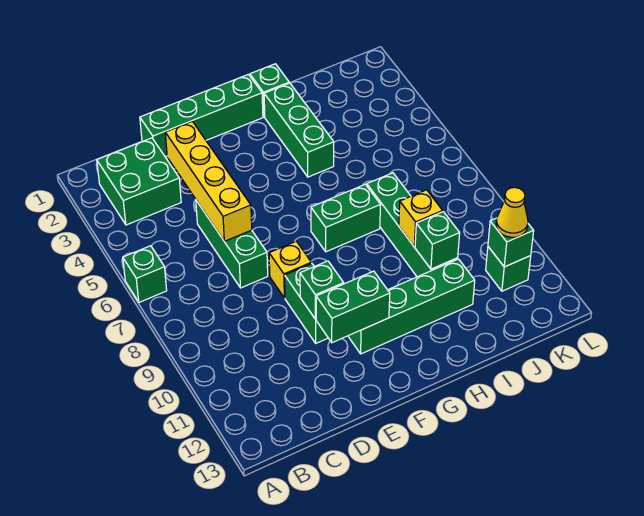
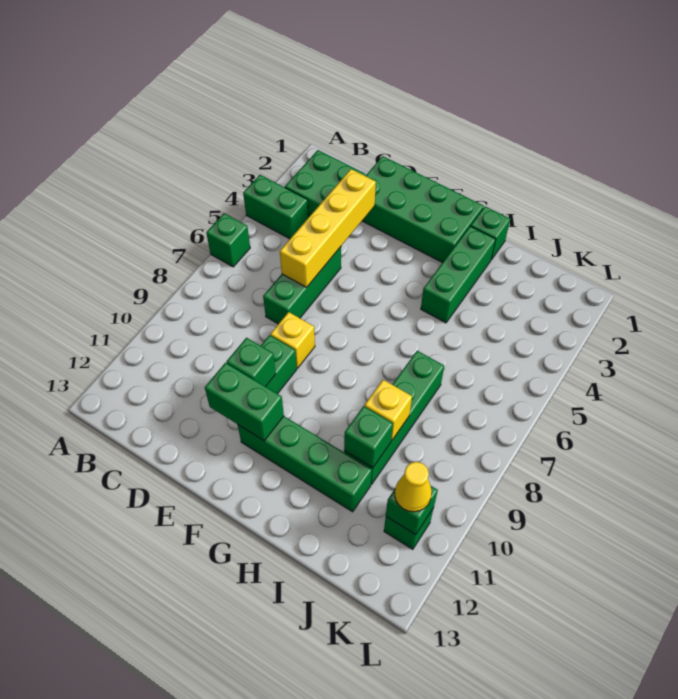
green brick D1:G1 level 1 -> green brick D1:G2 level 1
green brick G7:H7 level 1 -> green brick A4:B4 level 1

